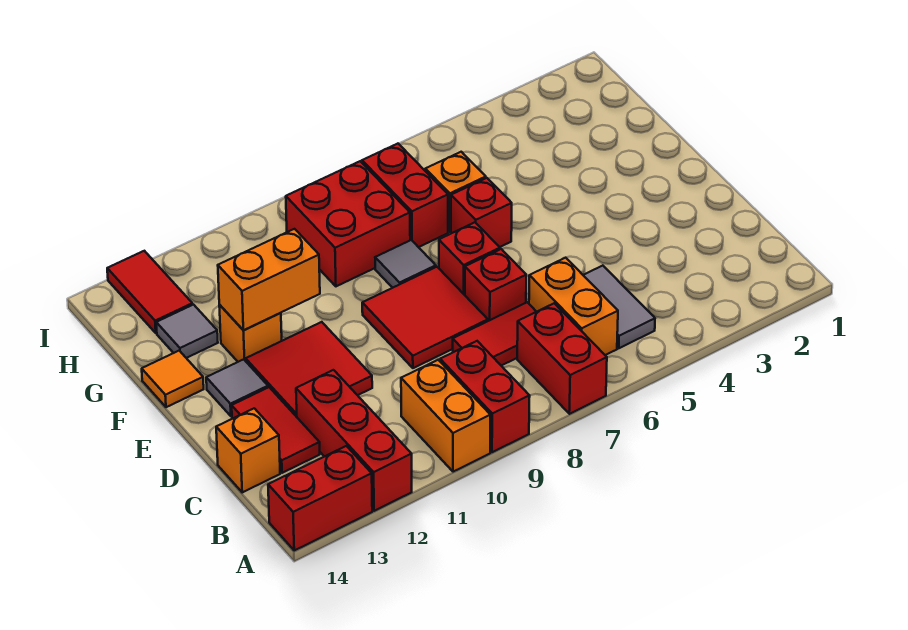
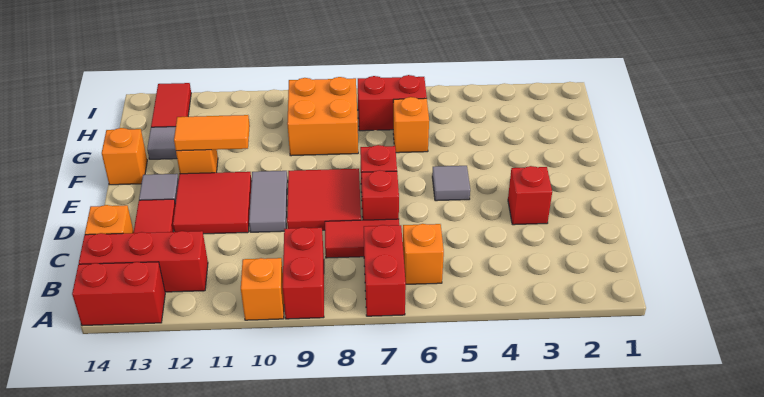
orange brick A10:B10 level 1 -> orange brick A10 level 1
red brick A12:C12 level 1 -> red brick B12:B14 level 1
grey tile B5:C5 level 1 -> grey tile D10:E10 level 1
orange brick B6:C6 level 1 -> orange brick B6 level 1
red brick F6 level 1 -> red brick D3 level 1
grey tile F8 level 1 -> grey tile E5 level 1
orange brick F11:F12 level 2 -> orange tile F11:F12 level 2
orange tile F14 level 1 -> orange brick F14 level 1
red brick G7:H7 level 1 -> red brick H6:H7 level 1
red brick G8:H9 level 1 -> orange brick G8:H9 level 1

